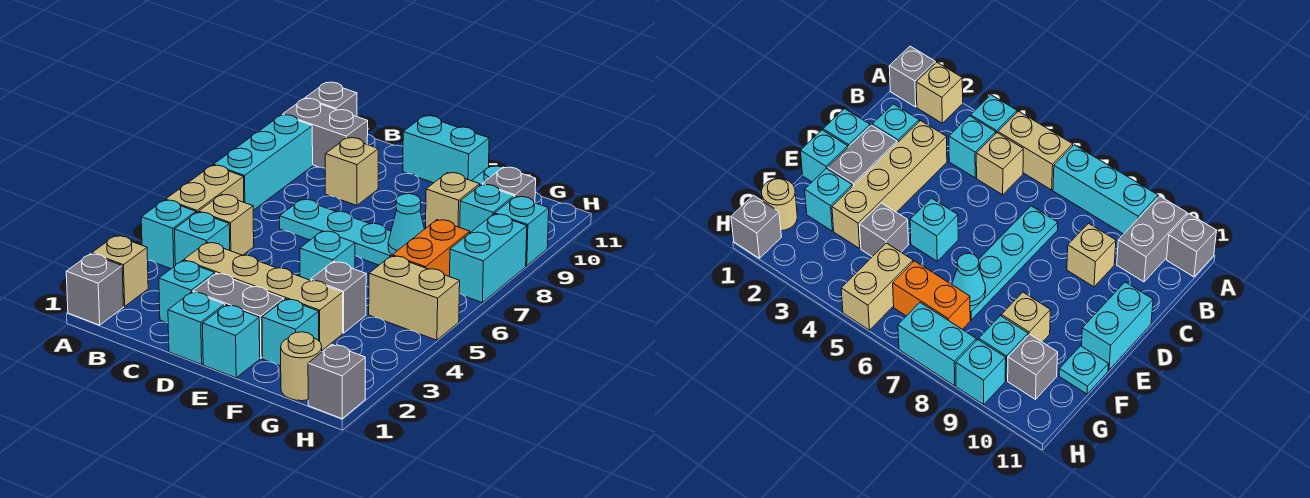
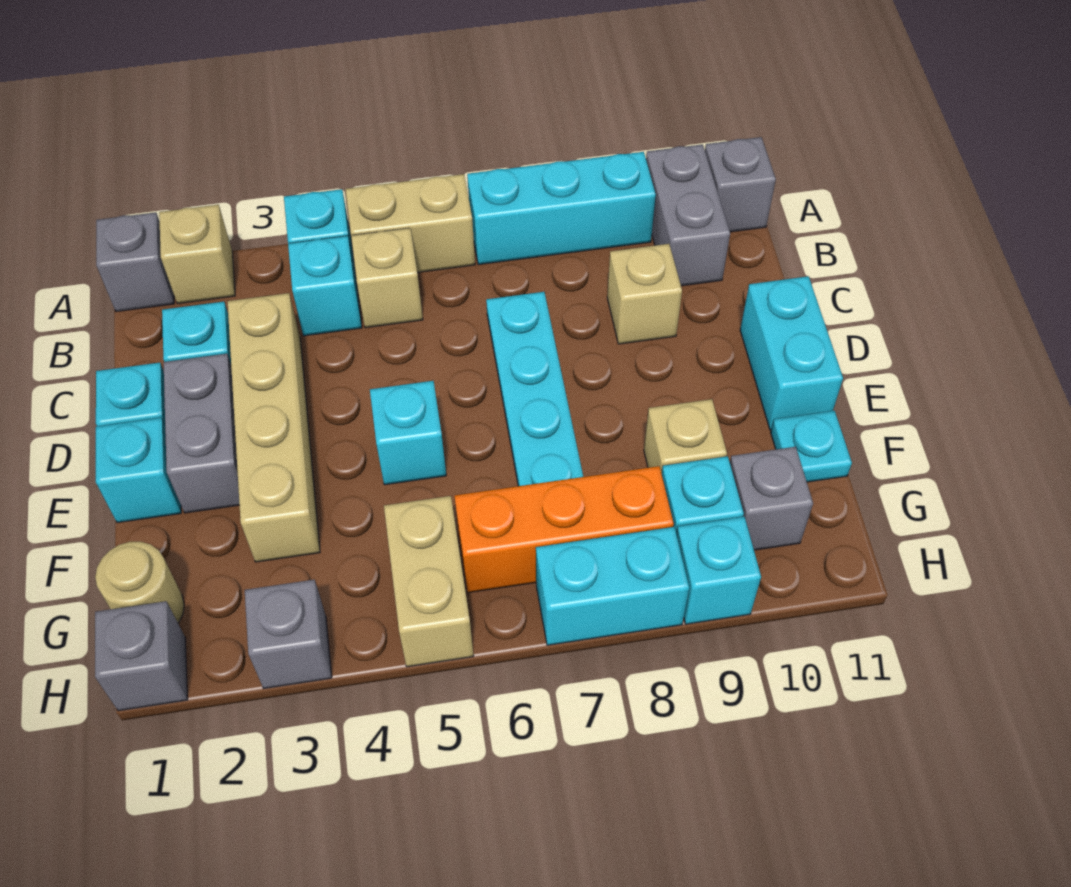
cyan brick F2 level 1 -> none
grey brick F4 level 1 -> grey brick H3 level 1
cyan cone F7 level 2 -> none
orange brick G6:G7 level 1 -> orange brick G6:G8 level 1

